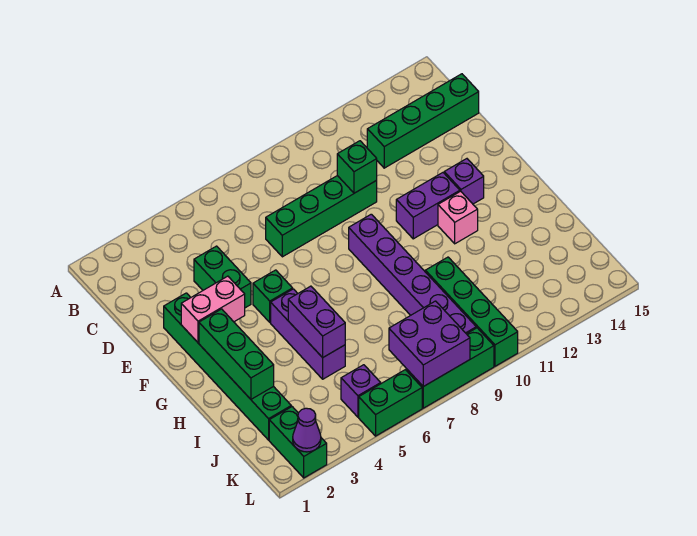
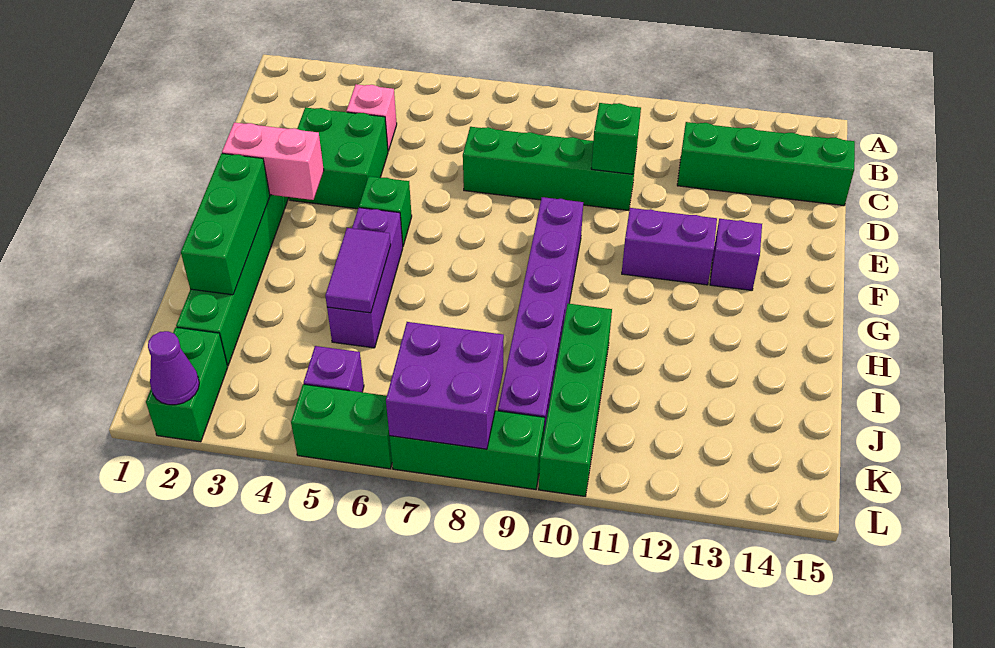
green brick D4:E4 level 1 -> green brick D3:E4 level 1
pink brick G12 level 1 -> pink brick C4 level 1
purple brick H5:I5 level 2 -> purple tile H5:I5 level 2

